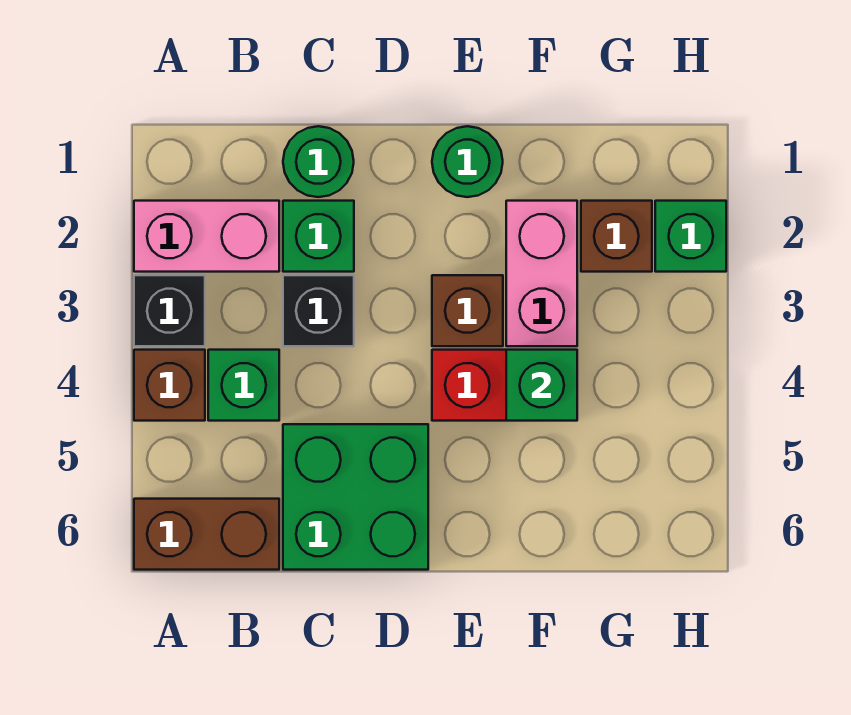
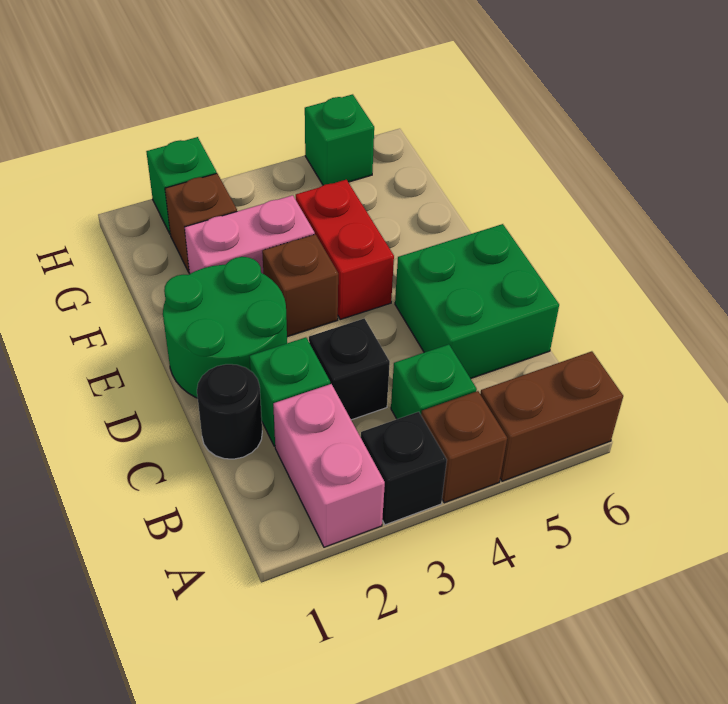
brown brick A6:B6 level 1 -> brown brick A5:A6 level 1
green round brick C1 level 1 -> black round brick C1 level 1
green round brick E1 level 1 -> green round brick D1:E2 level 1
green brick F4 level 2 -> green brick H5 level 1

